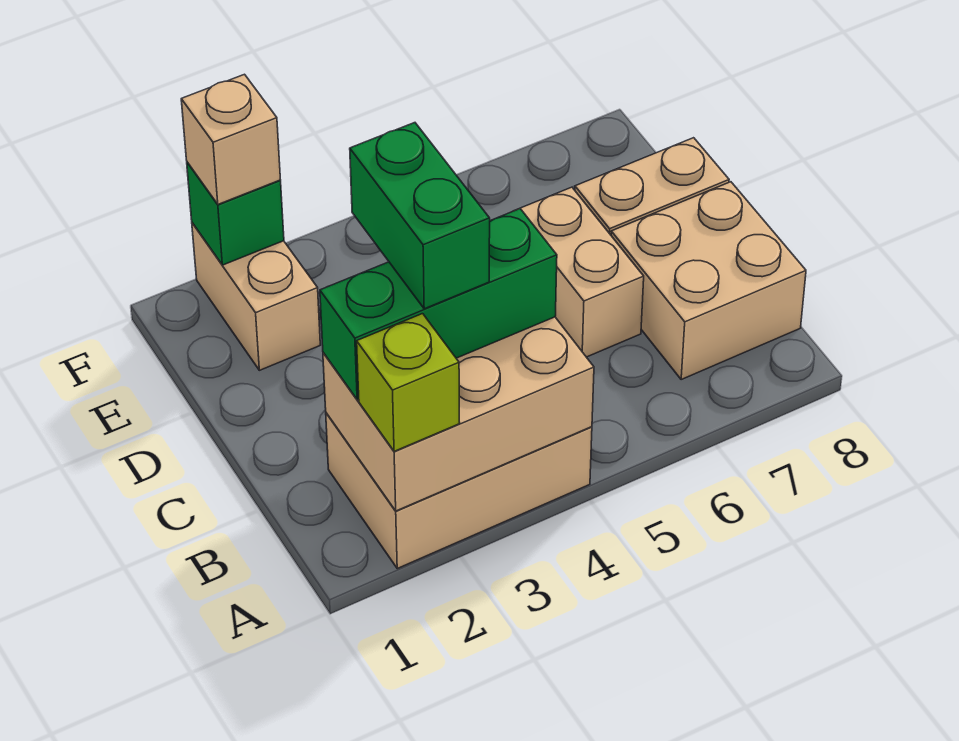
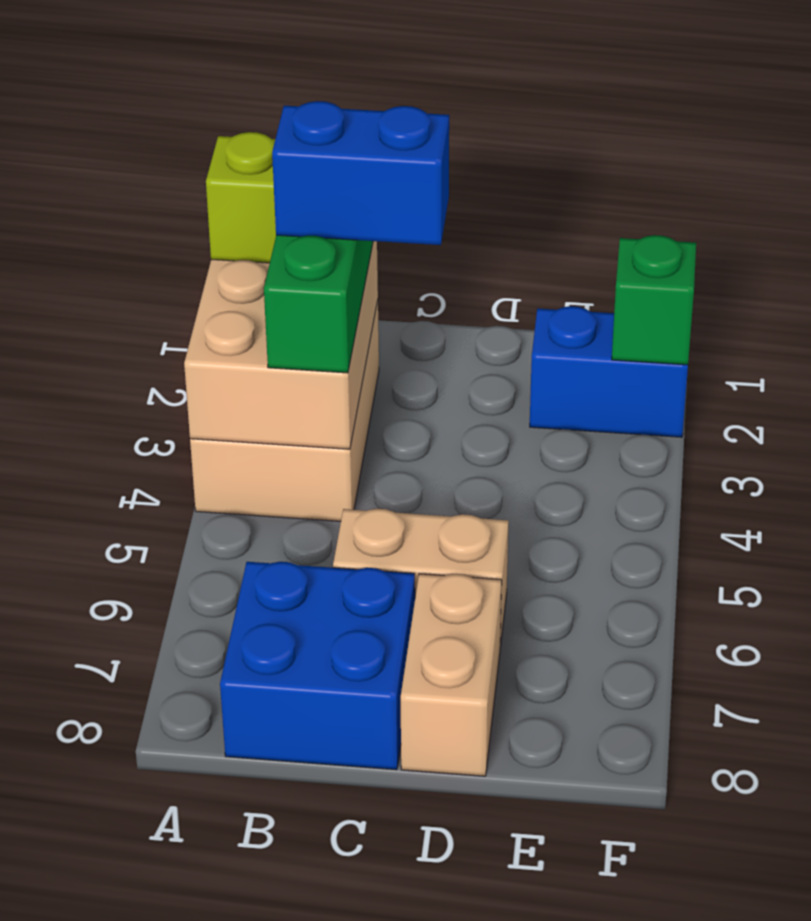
green brick B3:C3 level 4 -> blue brick B3:C3 level 4
tan brick B7:C8 level 1 -> blue brick B7:C8 level 1
tan brick E2:F2 level 1 -> blue brick E2:F2 level 1
tan brick F2 level 3 -> none

